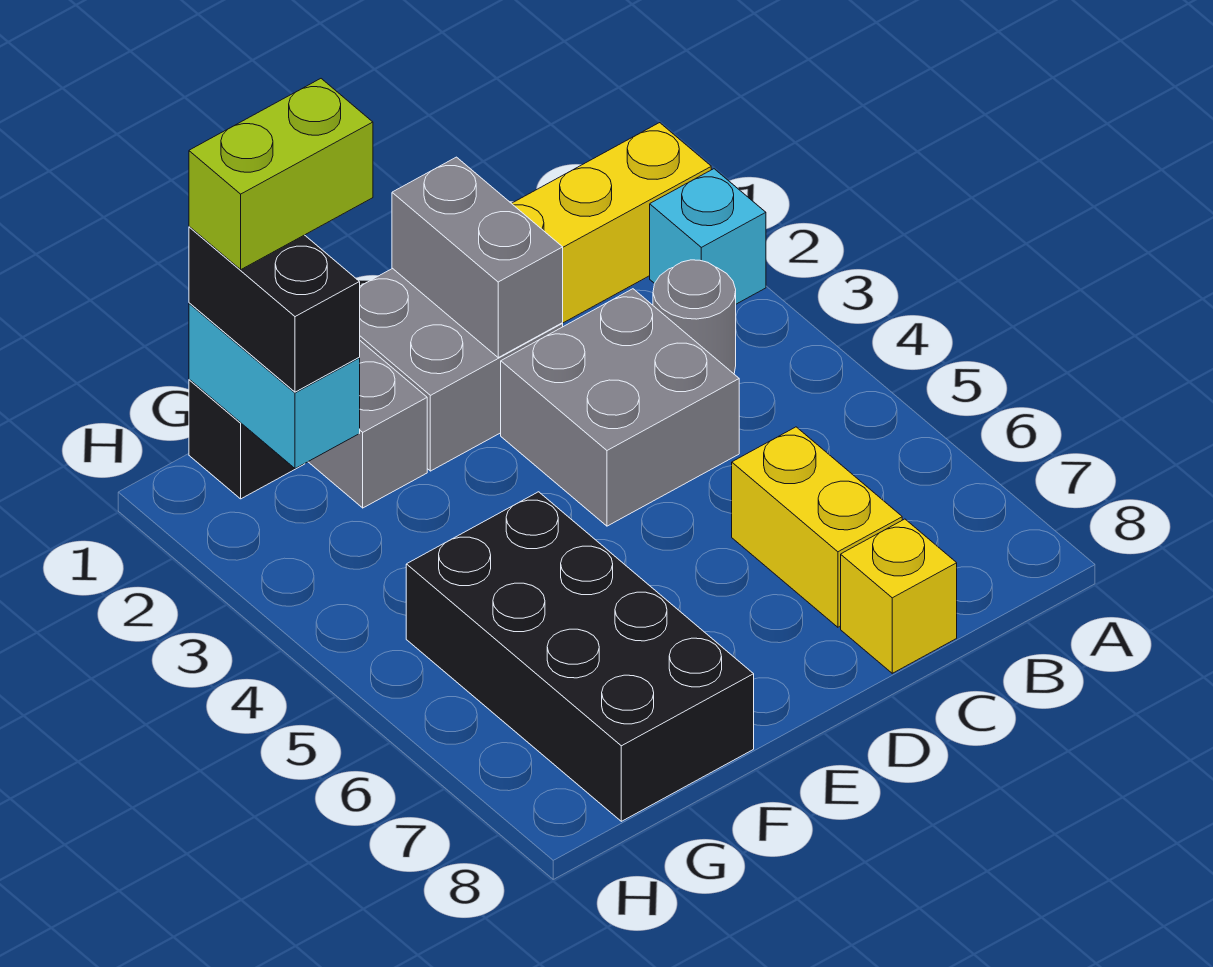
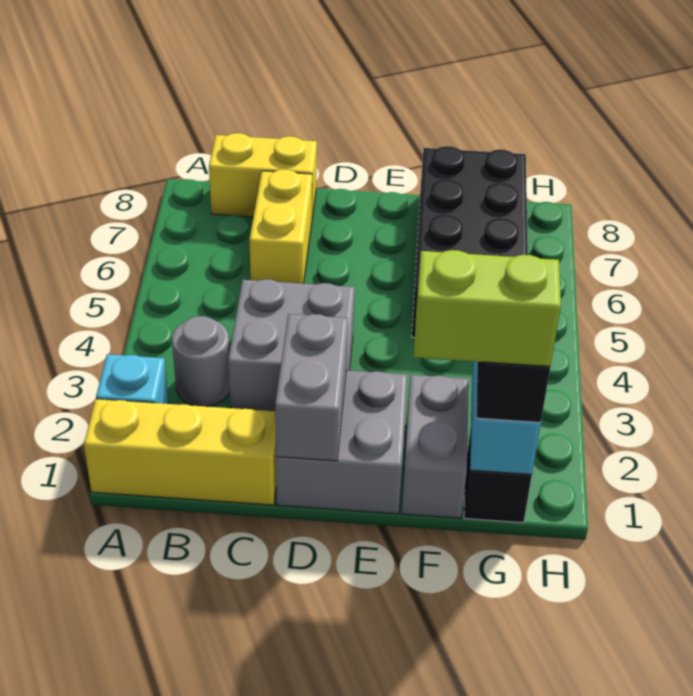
yellow brick C8 level 1 -> yellow brick B8:C8 level 1

